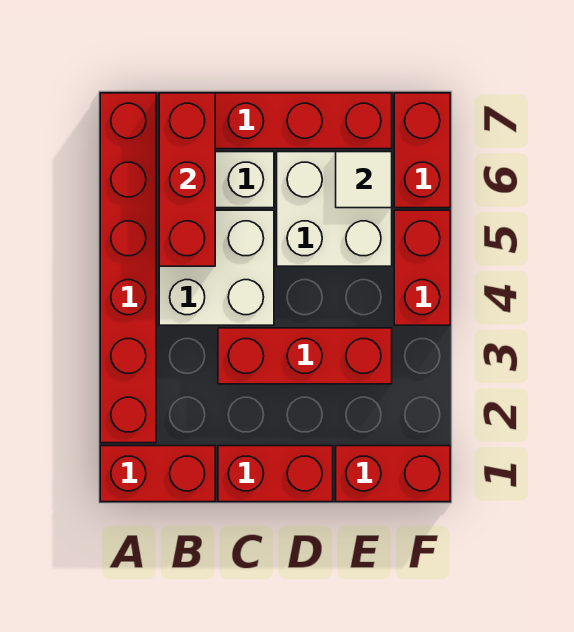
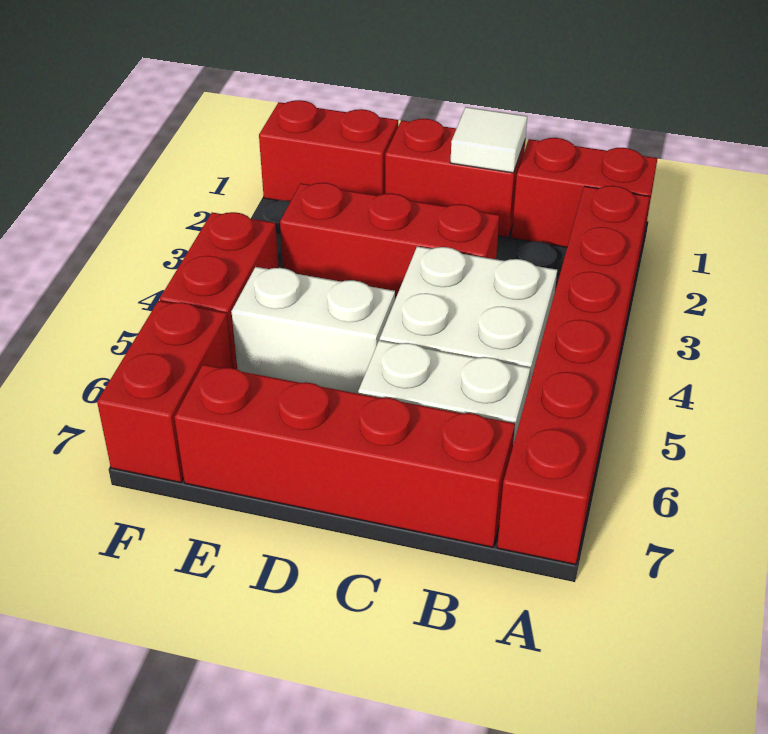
red brick B5:B7 level 2 -> none
white brick D5:E6 level 1 -> white brick D5:E5 level 1
white tile E6 level 2 -> white tile C1 level 2

